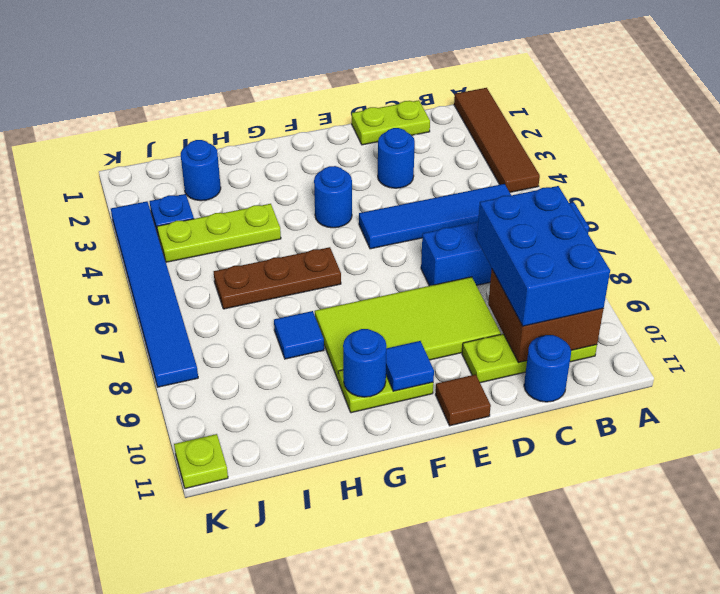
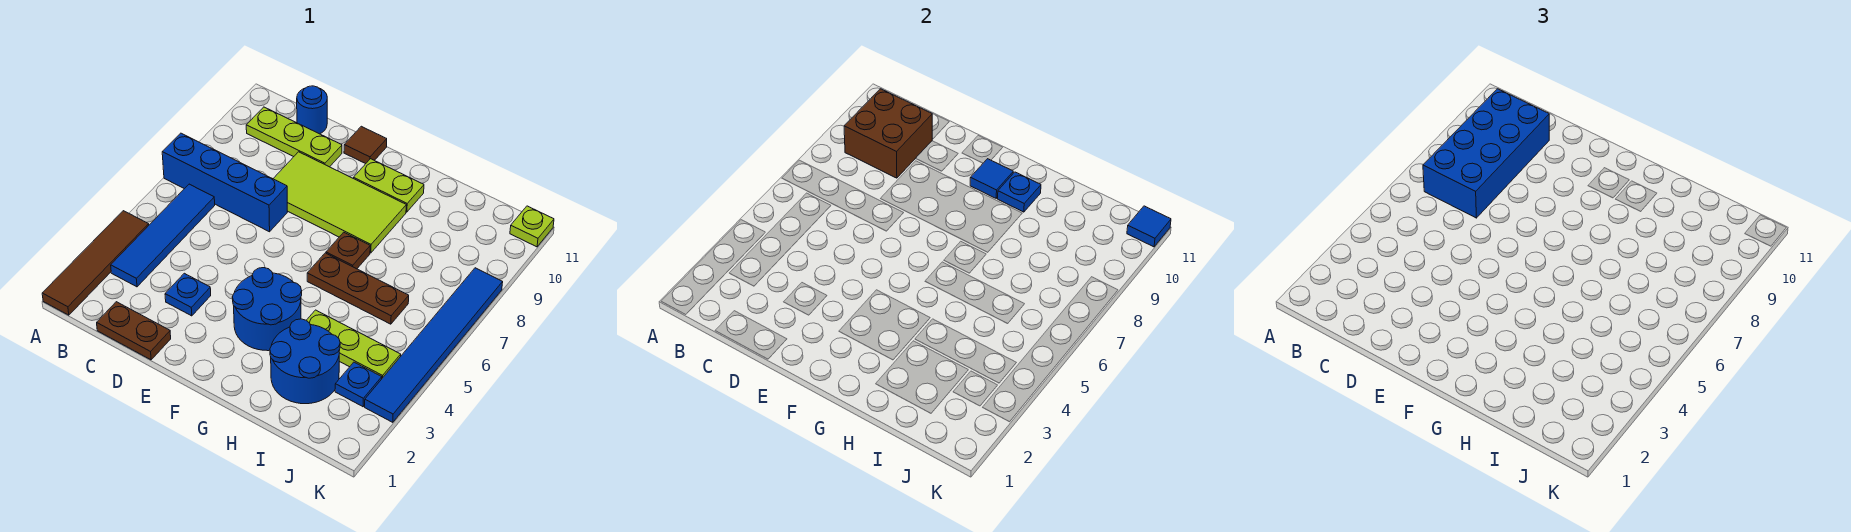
blue tile B5:E5 level 1 -> blue tile B3:B6 level 1
blue brick B8:C10 level 3 -> blue brick B7:C10 level 3
lime plate C1:D1 level 1 -> brown plate C1:D1 level 1
blue round brick D3 level 1 -> blue plate D3 level 1
blue round brick F4 level 1 -> blue round brick F3:G4 level 1
none -> brown plate G7 level 1
blue round brick G10 level 2 -> blue plate G10 level 2
blue tile H8 level 1 -> blue tile K11 level 2
blue round brick I2 level 1 -> blue round brick H2:I3 level 1

